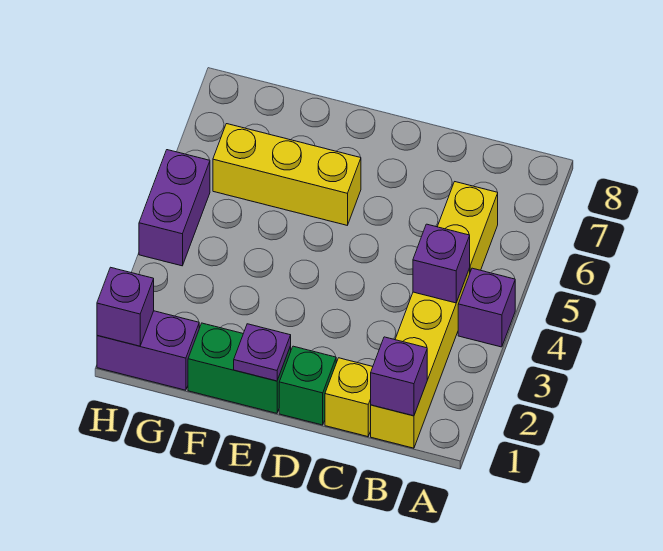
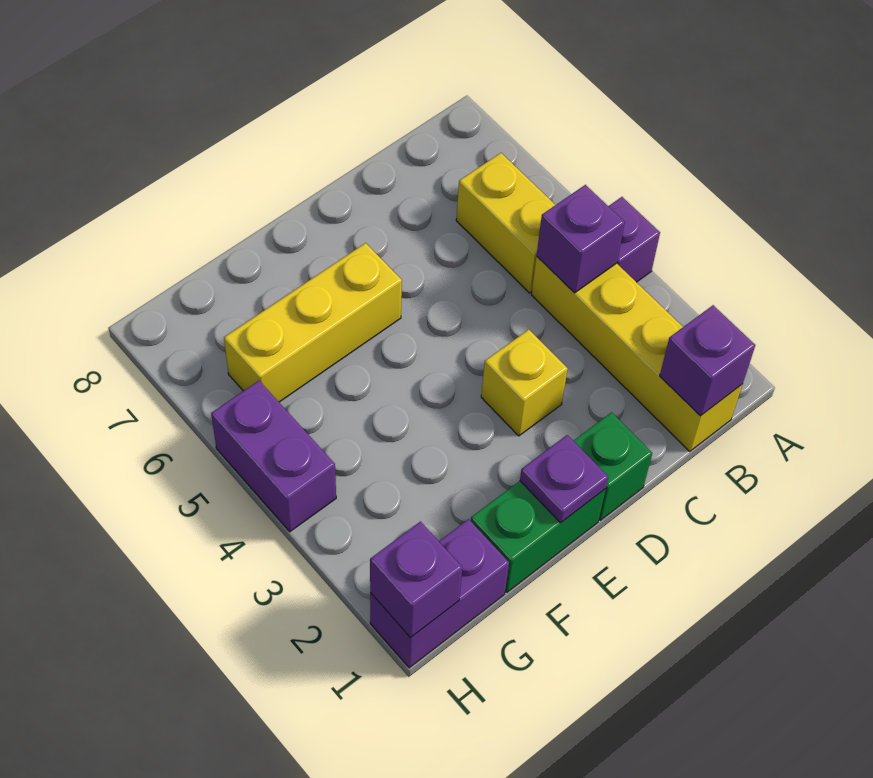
yellow brick C1 level 1 -> yellow brick D3 level 1

